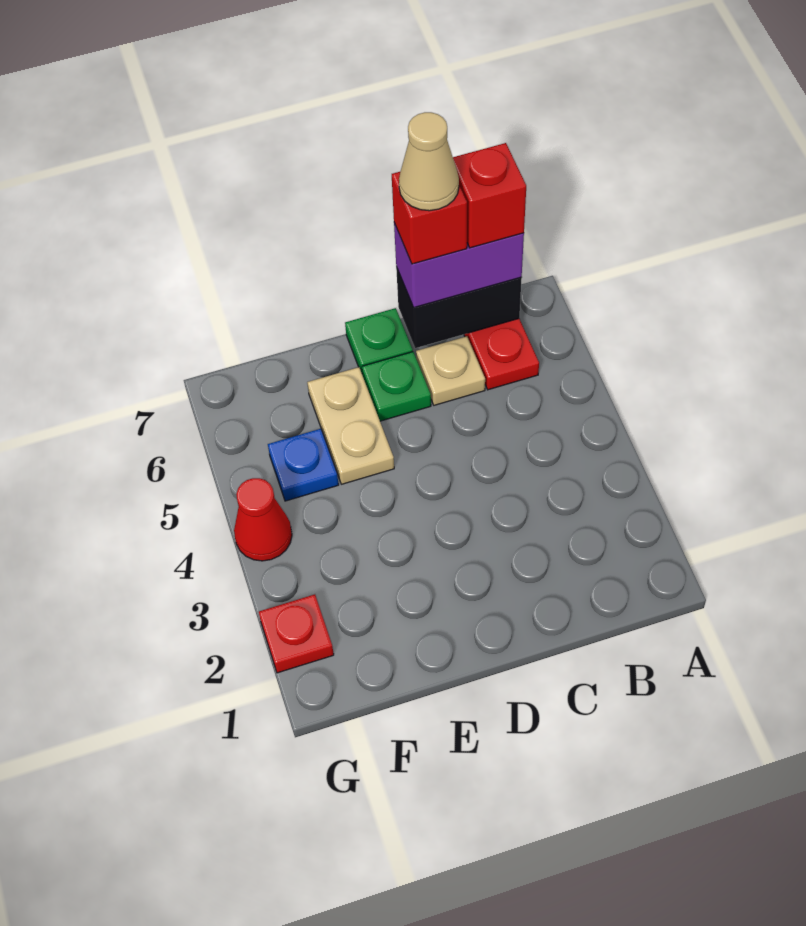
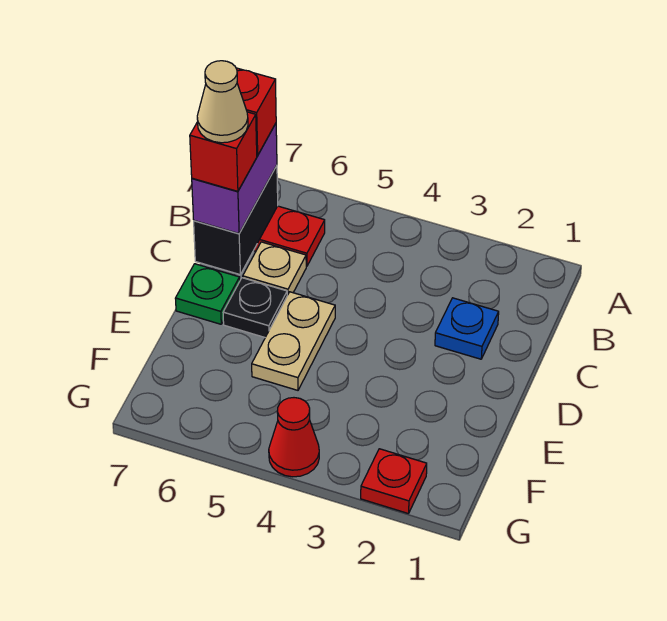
green plate D6 level 1 -> black plate D6 level 1
tan plate E5:E6 level 1 -> tan plate D5:E5 level 1
blue plate F5 level 1 -> blue plate C2 level 1

